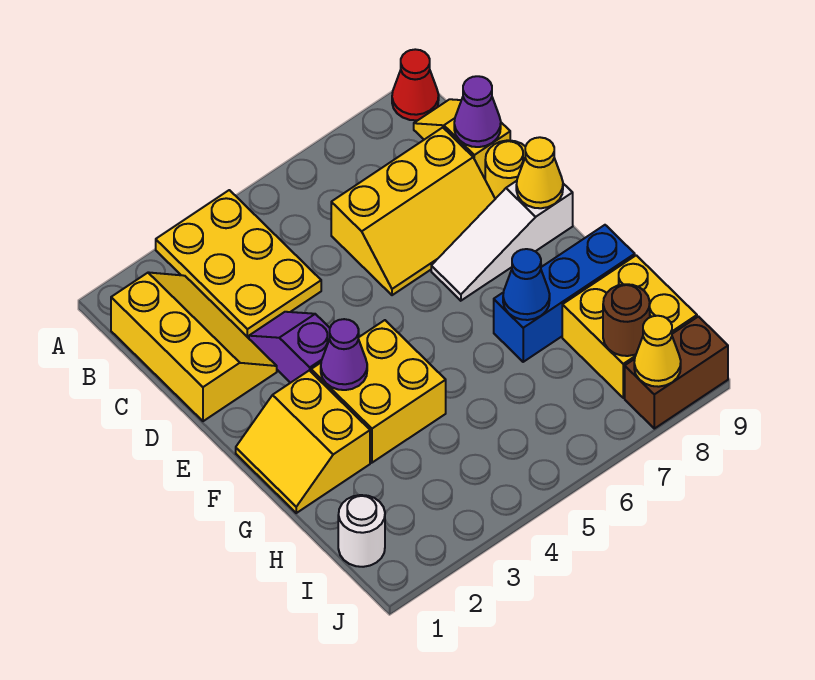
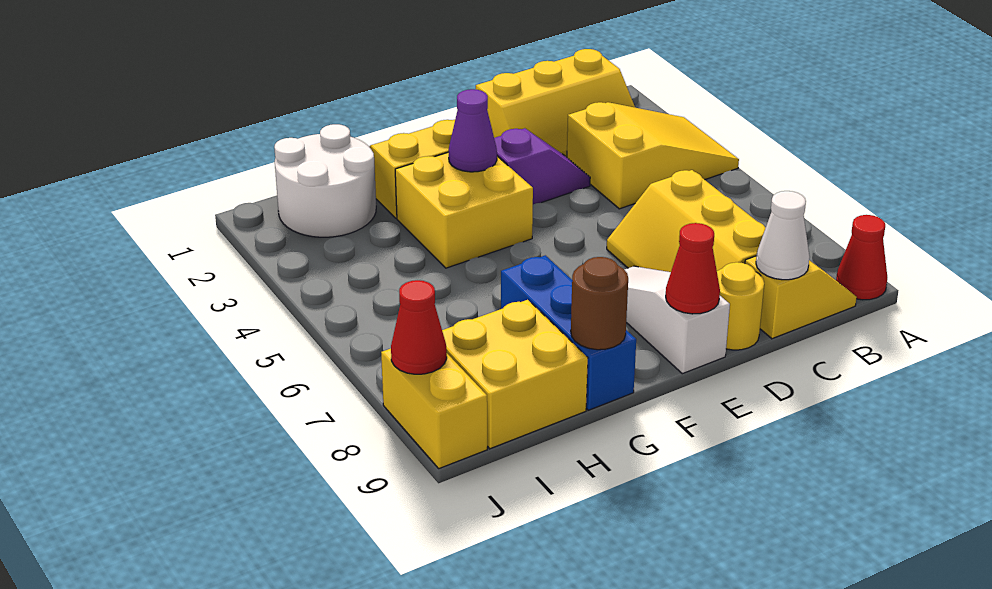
yellow plate A3:C4 level 1 -> yellow slope A3:C4 level 1 top C
purple cone C9 level 2 -> white cone C9 level 2
yellow cone E9 level 2 -> red cone E9 level 2
blue cone G7 level 2 -> none
white round brick I1 level 1 -> white round brick H1:I2 level 1
brown round brick I8 level 2 -> brown round brick G9 level 2
brown brick J8:J9 level 1 -> yellow brick J8:J9 level 1
yellow cone J8 level 2 -> red cone J8 level 2

